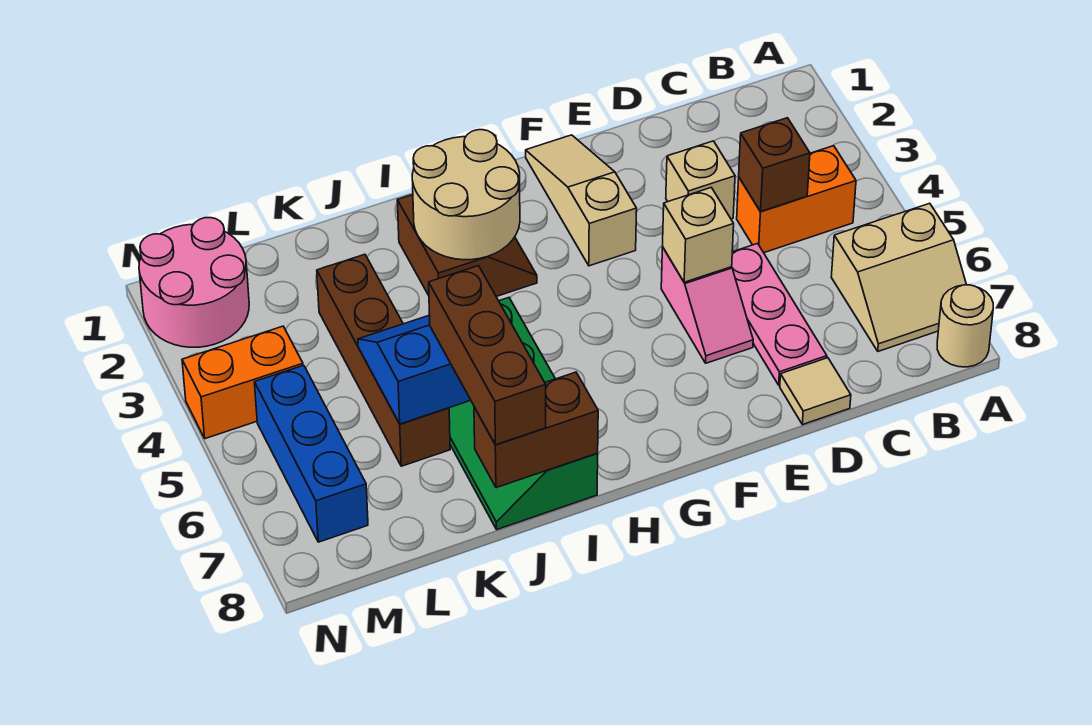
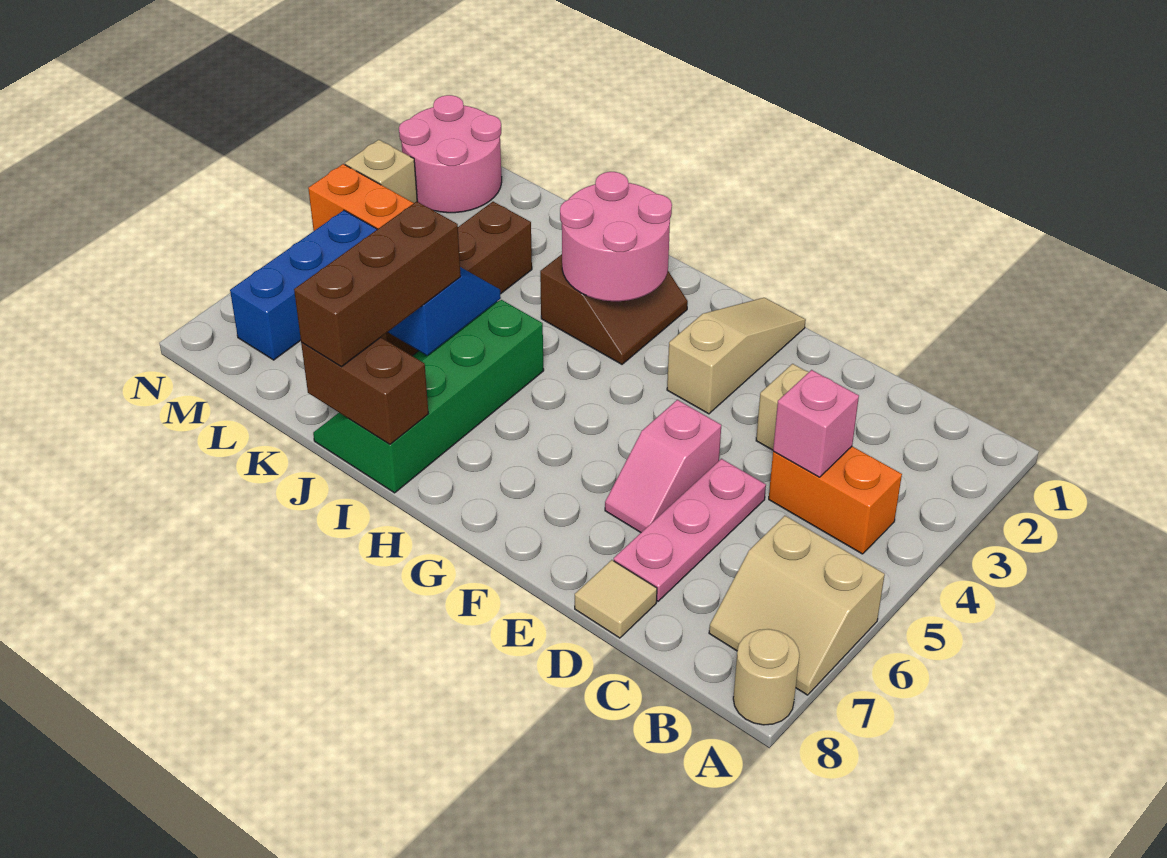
brown brick C4 level 2 -> pink brick C4 level 2
tan brick E5 level 2 -> tan brick N3 level 1
tan round brick H2:I3 level 2 -> pink round brick H2:I3 level 2

